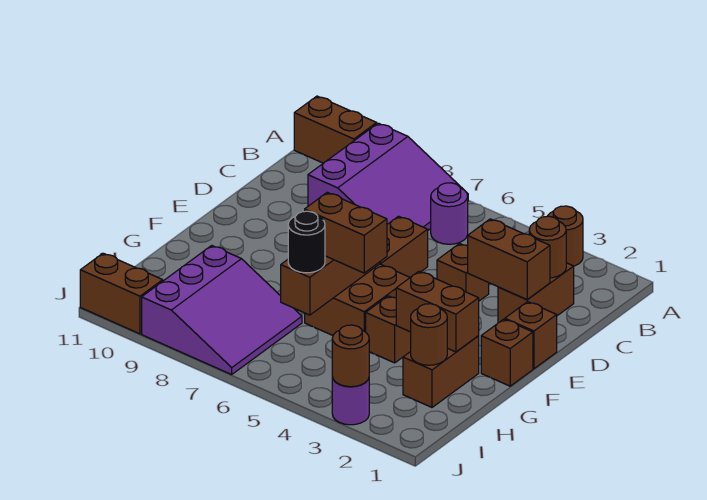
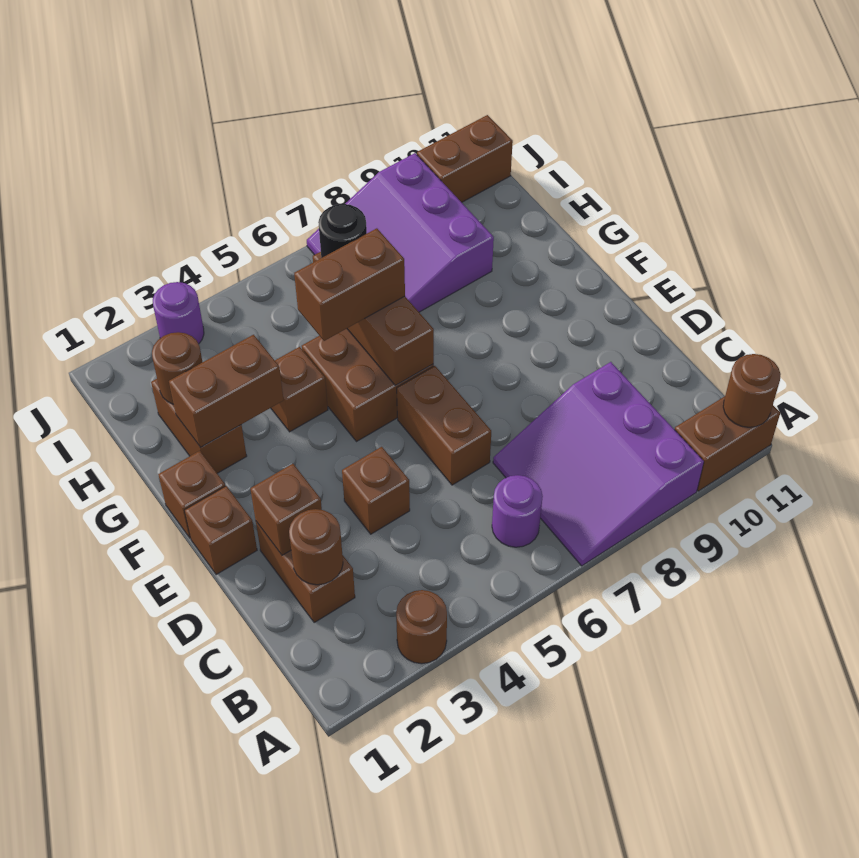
brown brick D2:D3 level 2 -> brown brick D2 level 2
brown round brick J3 level 2 -> brown round brick A11 level 2

